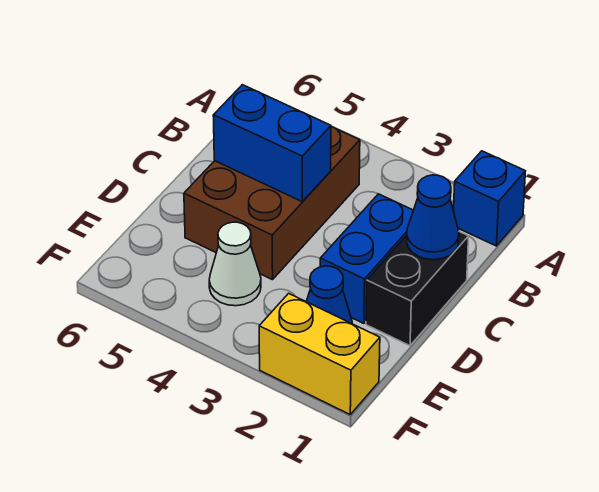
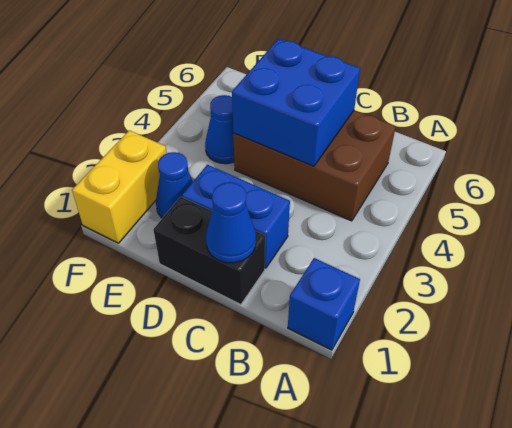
blue brick C4:C5 level 2 -> blue brick C4:D5 level 2
white cone E4 level 1 -> blue cone E4 level 1

